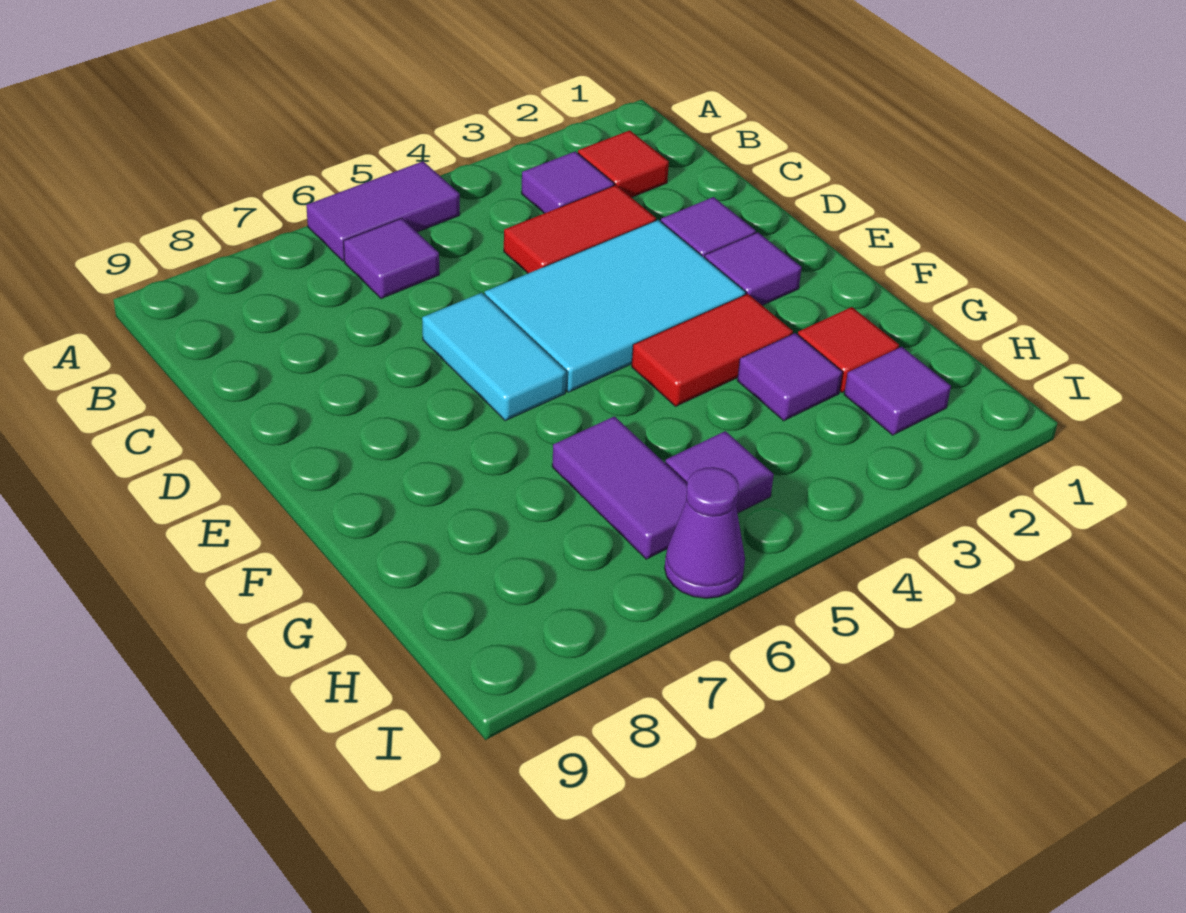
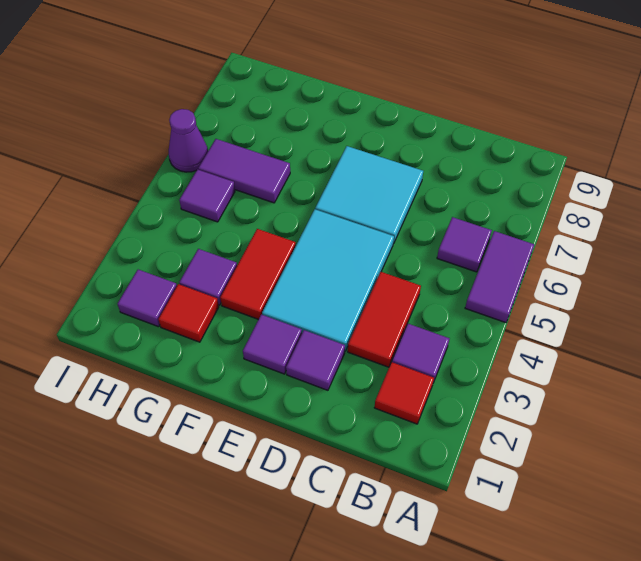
cyan tile D6:E6 level 1 -> cyan tile D6:E7 level 1

